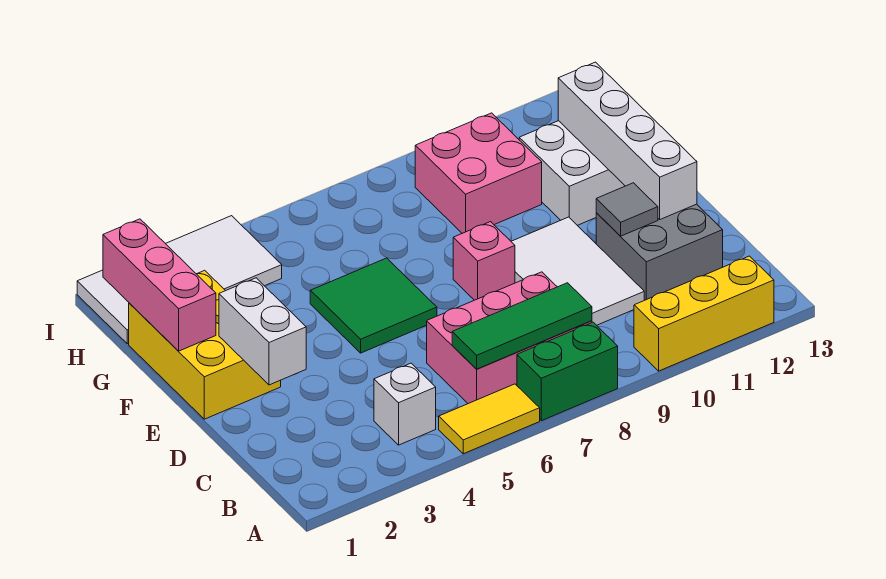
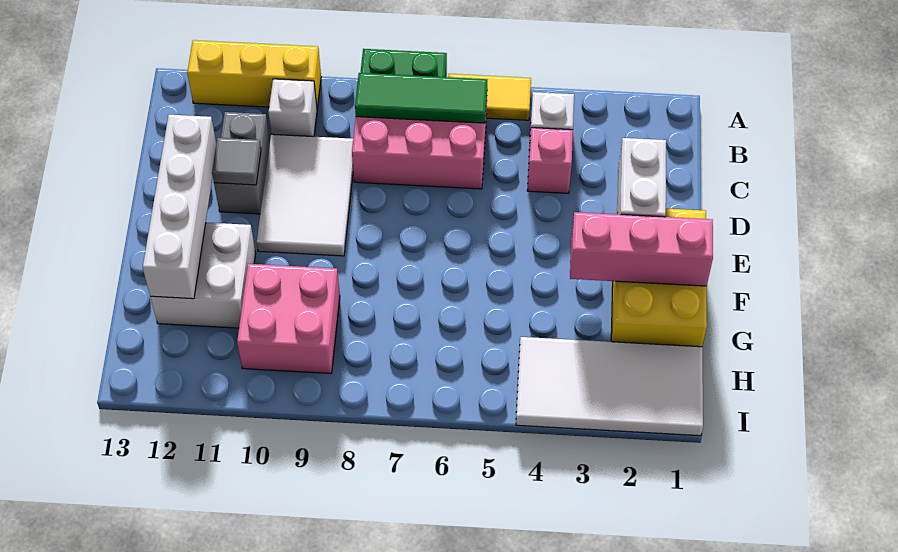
none -> white brick B10 level 1
grey brick C11:D12 level 1 -> grey brick C11:D11 level 1
green tile E5:F6 level 1 -> none
pink brick E8 level 1 -> pink brick C4 level 1
pink brick F1:H1 level 2 -> pink brick F1:F3 level 2

